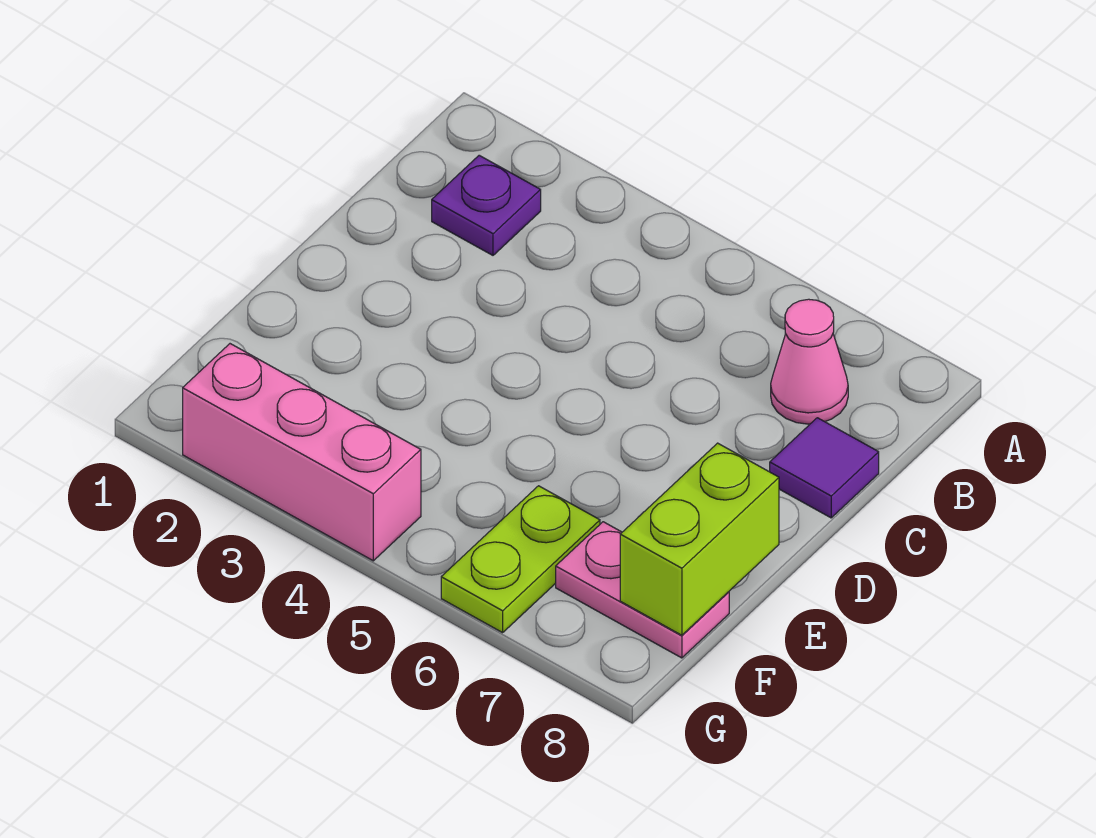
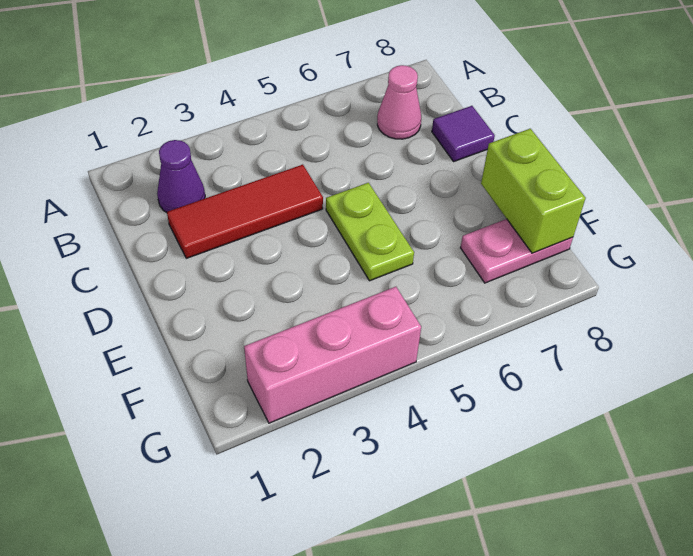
purple plate B2 level 1 -> purple cone B2 level 1
none -> red tile C2:C4 level 1
lime plate F6:G6 level 1 -> lime plate D5:E5 level 1

